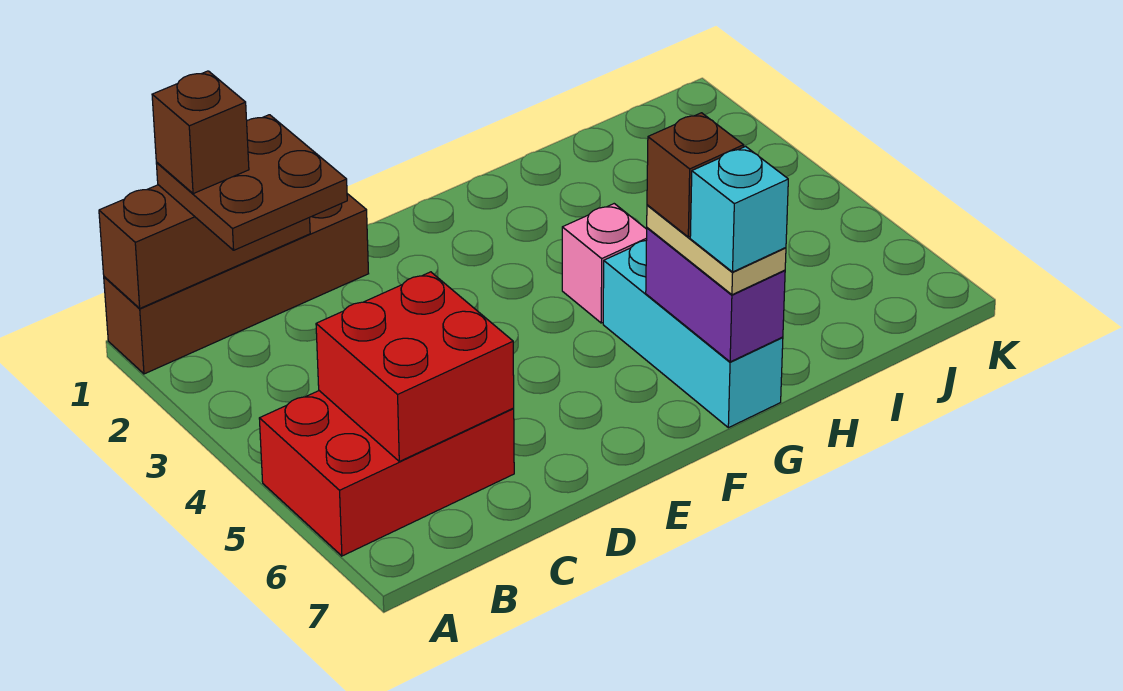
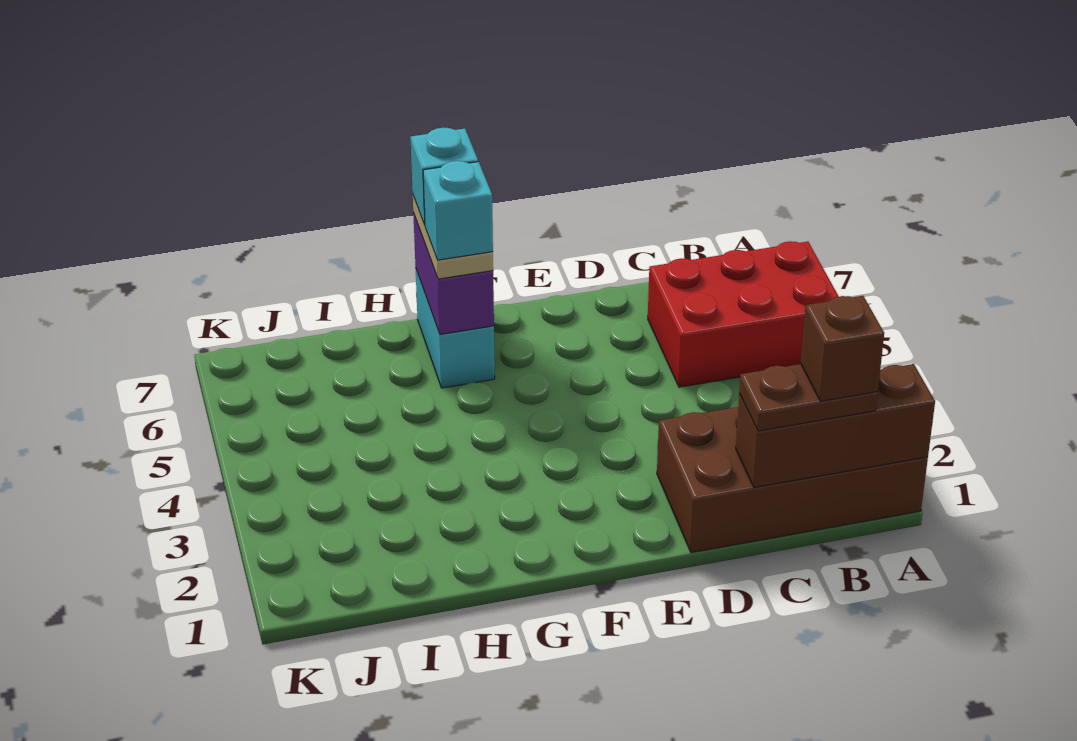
brown brick A1:D1 level 1 -> brown brick A1:D2 level 1
brown plate B1:C2 level 3 -> brown plate B1:C1 level 3
red brick B5:C6 level 2 -> none
pink brick G4 level 1 -> none
cyan brick G5:G7 level 1 -> cyan brick G6:G7 level 1
brown brick G6 level 4 -> cyan brick G6 level 4

